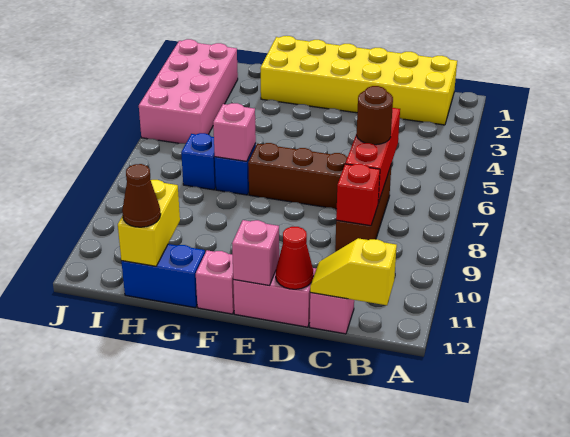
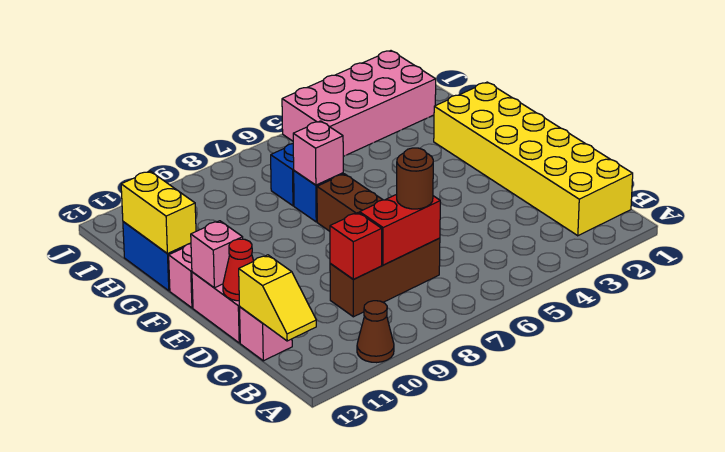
yellow slope B12:C12 level 2 top B -> yellow slope B12:C12 level 2 top C
red brick C6:C8 level 2 -> red brick C7:C8 level 2
yellow brick H11:H12 level 2 -> yellow brick G12:H12 level 2
brown cone H12 level 3 -> brown cone A10 level 1

